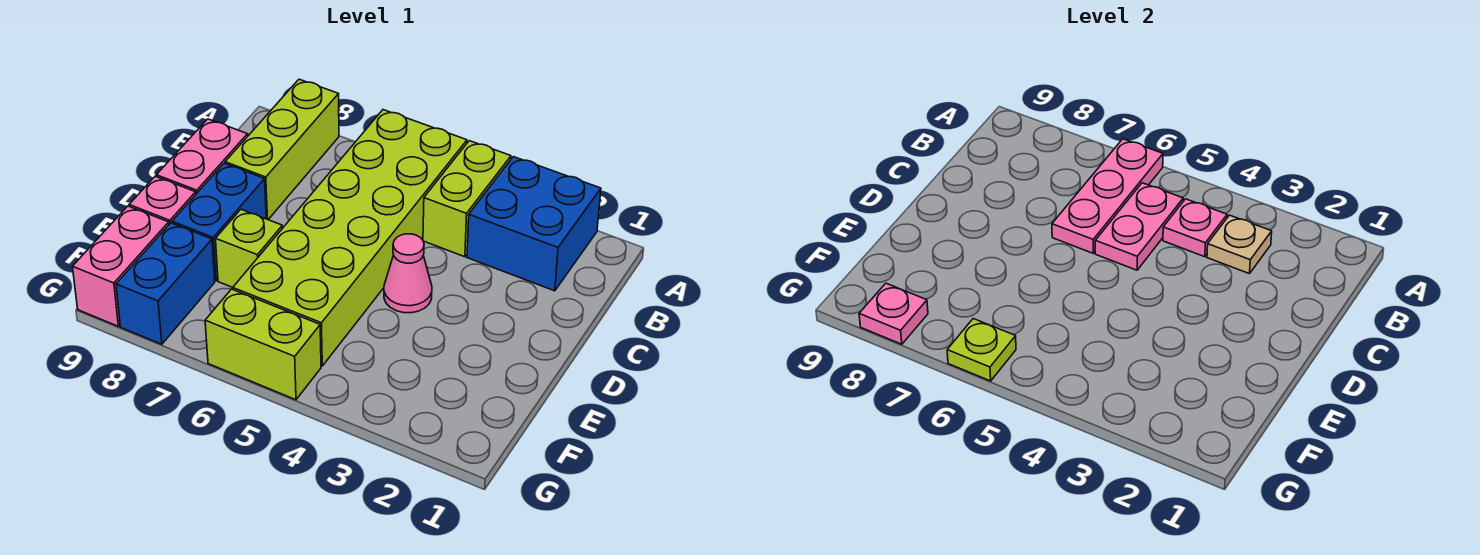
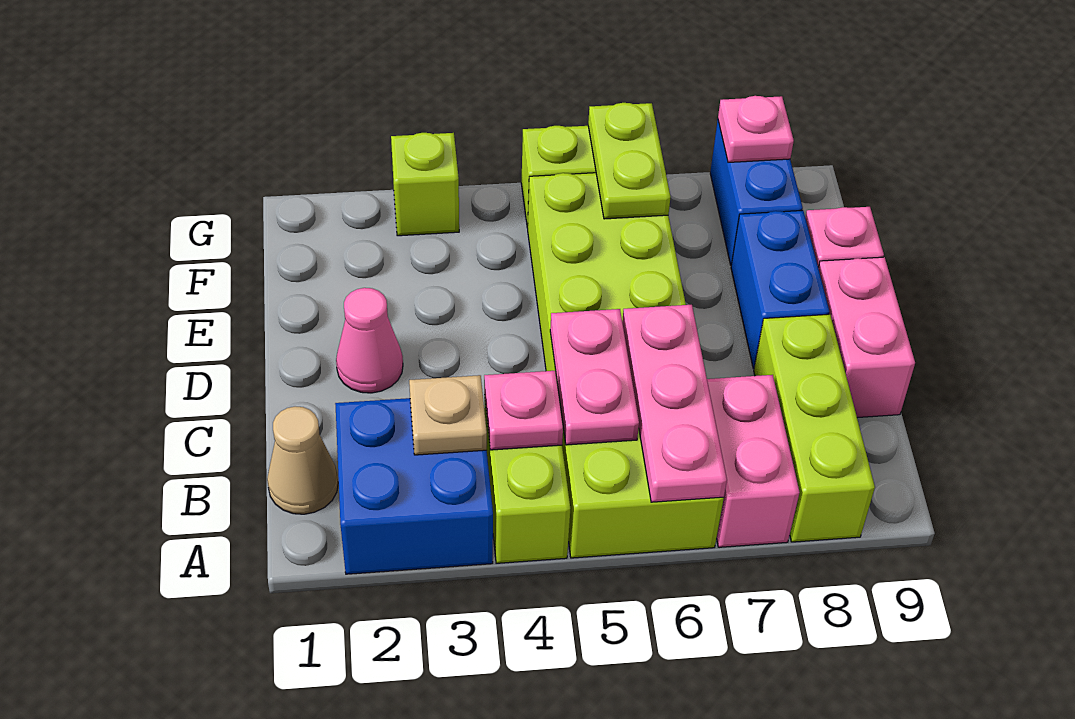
none -> tan cone B1 level 1
pink cone D4 level 1 -> pink cone D2 level 1
lime brick E7 level 1 -> lime brick G3 level 1
pink brick F9:G9 level 1 -> pink brick A7:B7 level 1
lime plate G6 level 2 -> lime plate F6:G6 level 2

